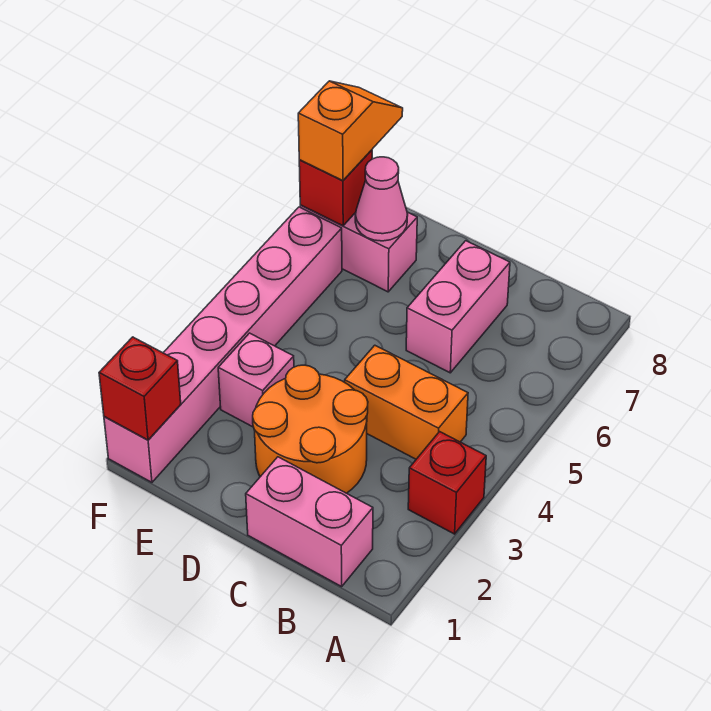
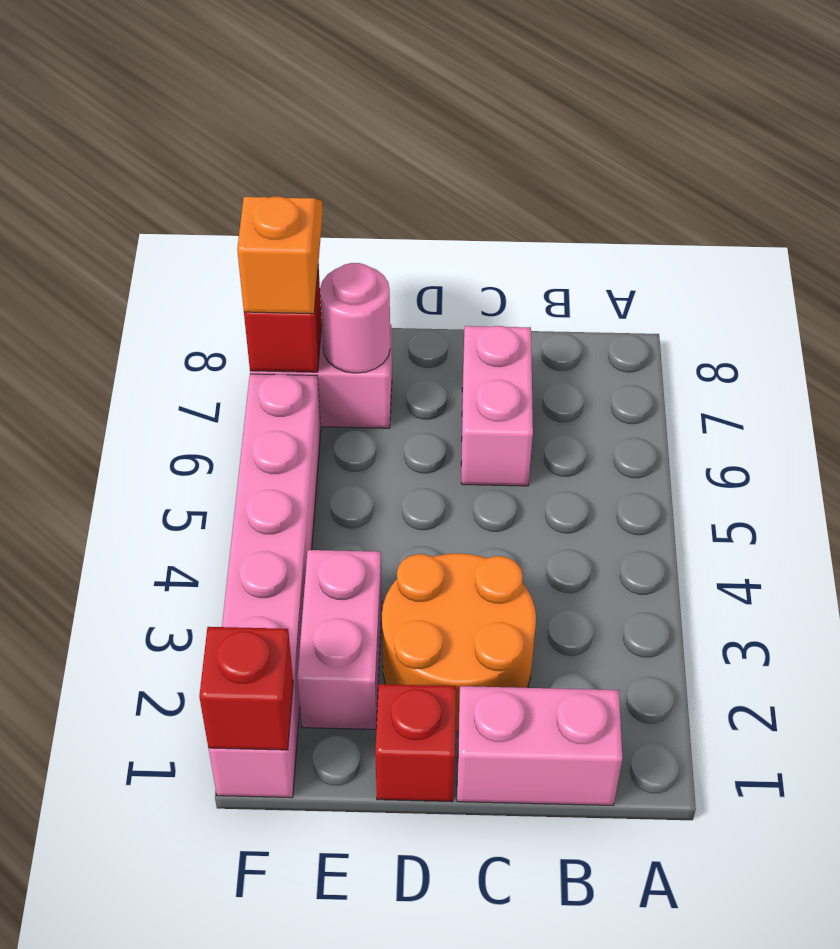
red brick A3 level 1 -> red brick D1 level 1
orange brick B4:C4 level 1 -> none
pink brick E3 level 1 -> pink brick E2:E3 level 1
pink cone E7 level 2 -> pink round brick E7 level 2

